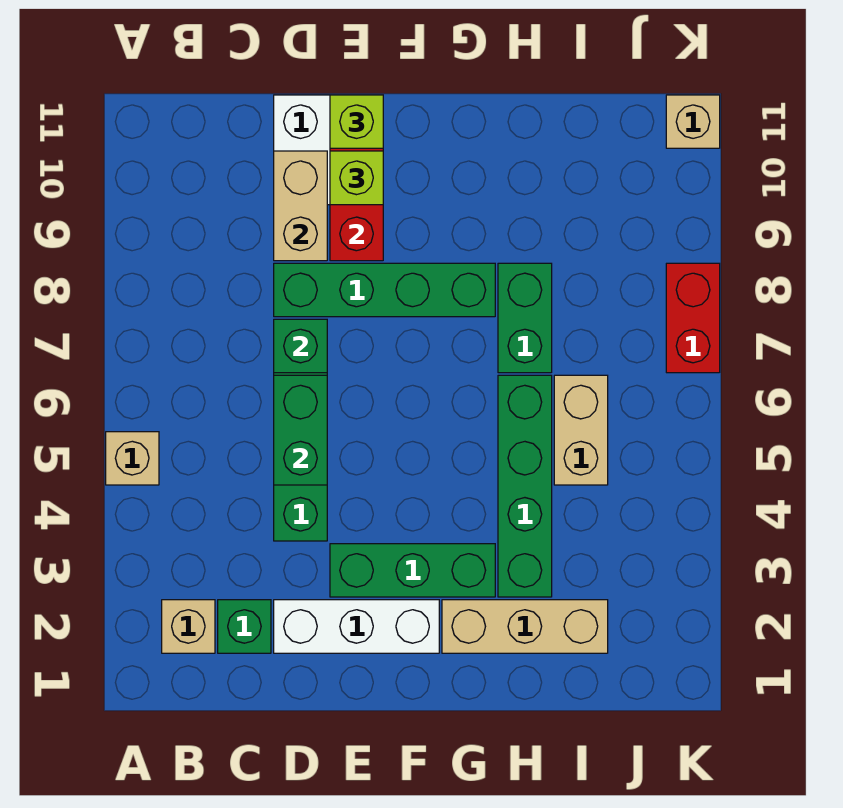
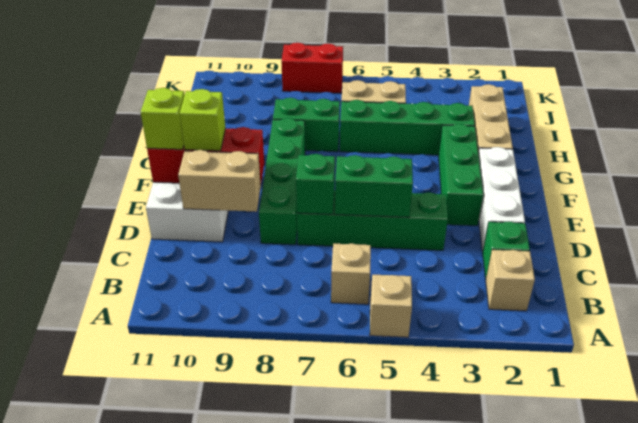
tan brick K11 level 1 -> tan brick B6 level 1

